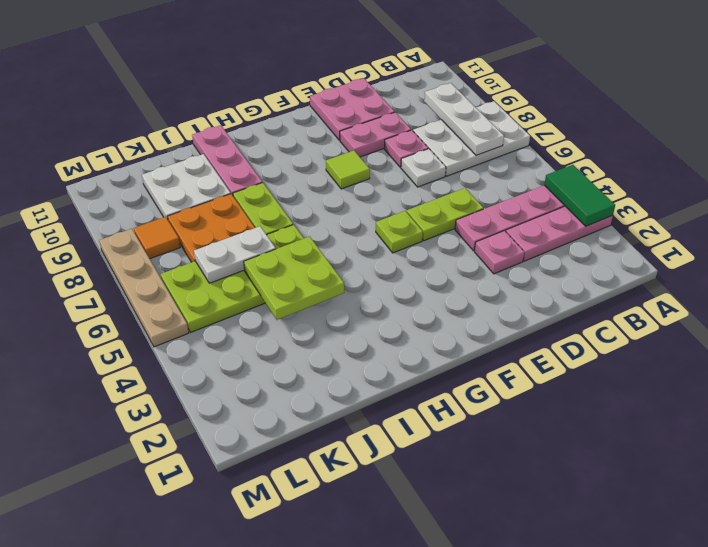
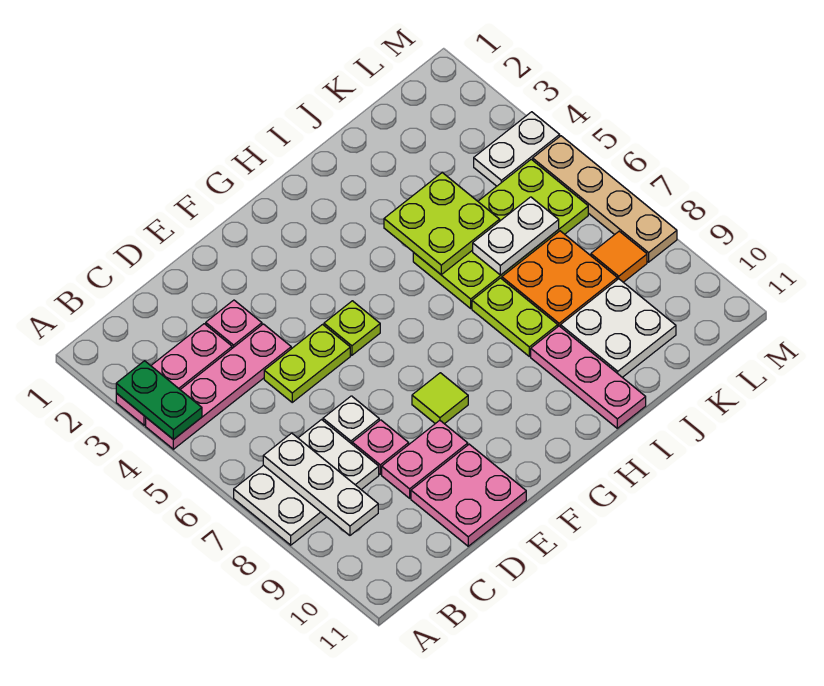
green tile A3:A4 level 2 -> green plate A3:A4 level 2
none -> white plate L4:M4 level 1

